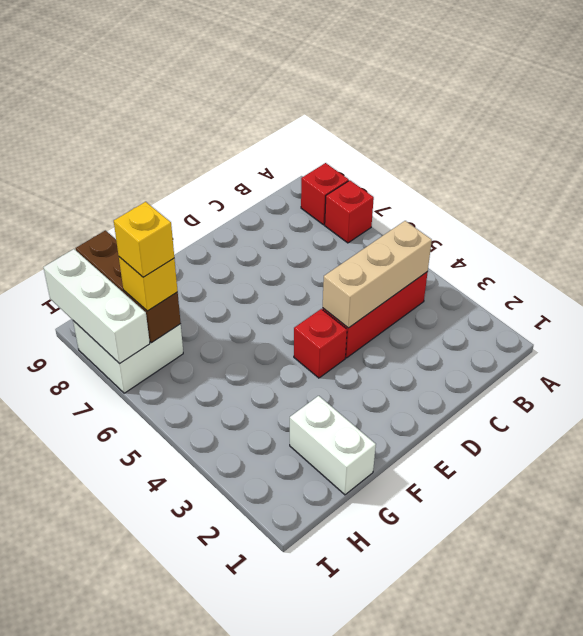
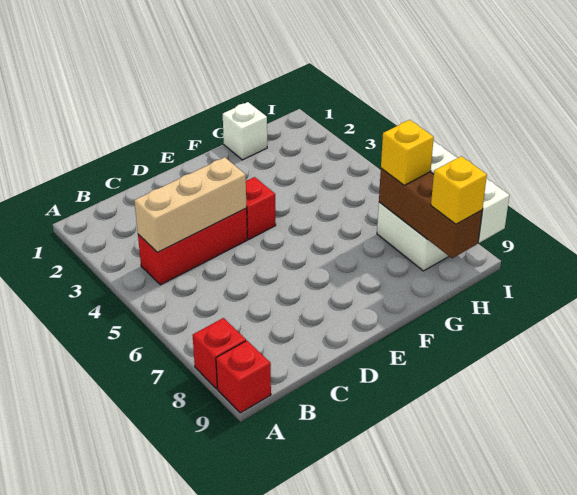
red brick A7 level 1 -> red brick A9 level 1
white brick G1:G2 level 1 -> white brick G1 level 1
yellow brick H7 level 4 -> yellow brick H9 level 3

